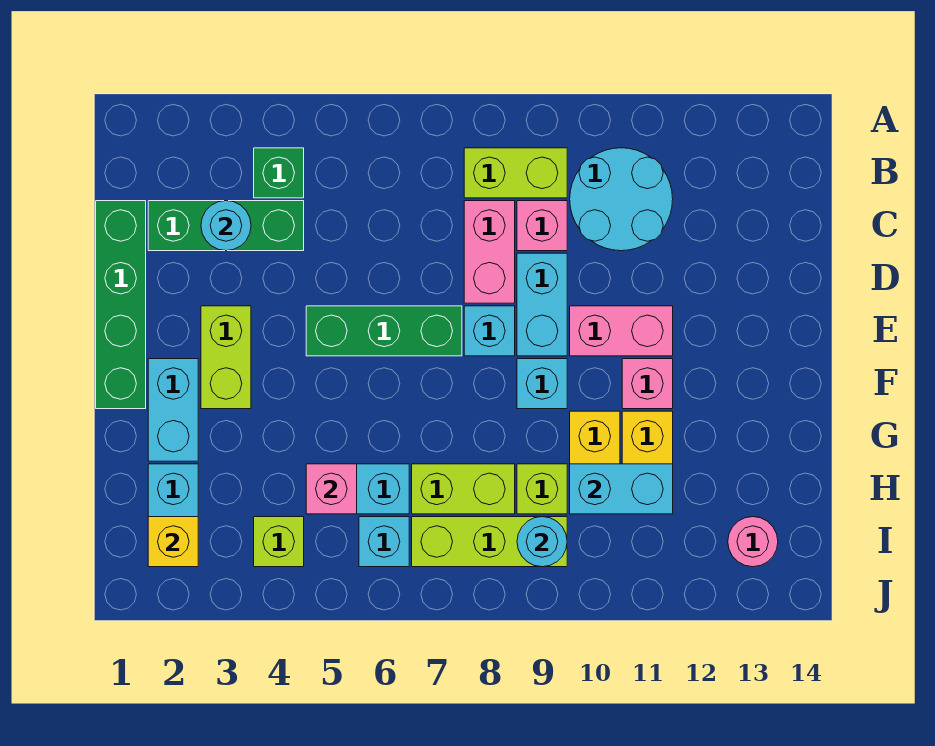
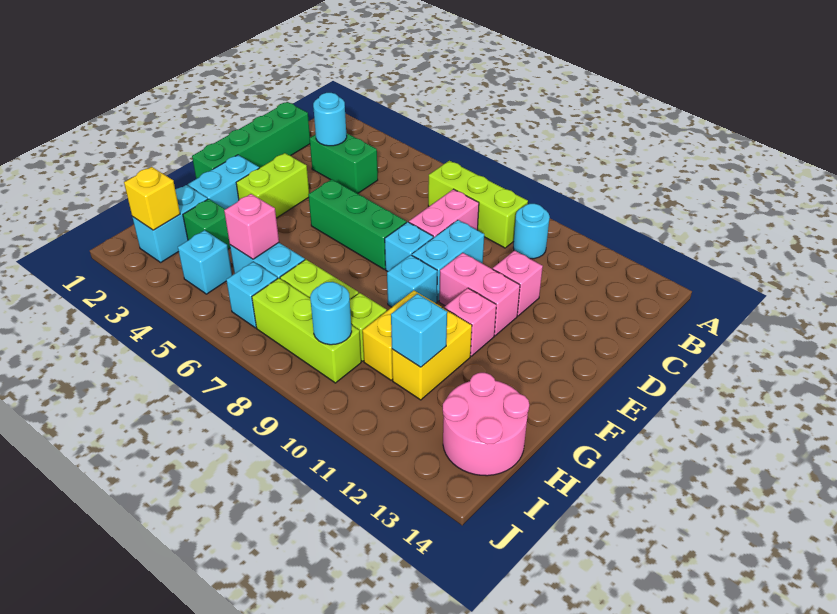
green brick B4 level 1 -> green brick H3 level 1
lime brick B8:B9 level 1 -> lime brick B7:B9 level 1
cyan round brick B10:C11 level 1 -> cyan round brick B10 level 1
green brick C2:C4 level 1 -> green brick C3:C4 level 1
pink brick C9 level 1 -> pink brick D11 level 1
cyan brick H10:H11 level 2 -> cyan brick H11 level 2
lime brick I4 level 1 -> cyan brick I4 level 1
pink round brick I13 level 1 -> pink round brick H13:I14 level 1

